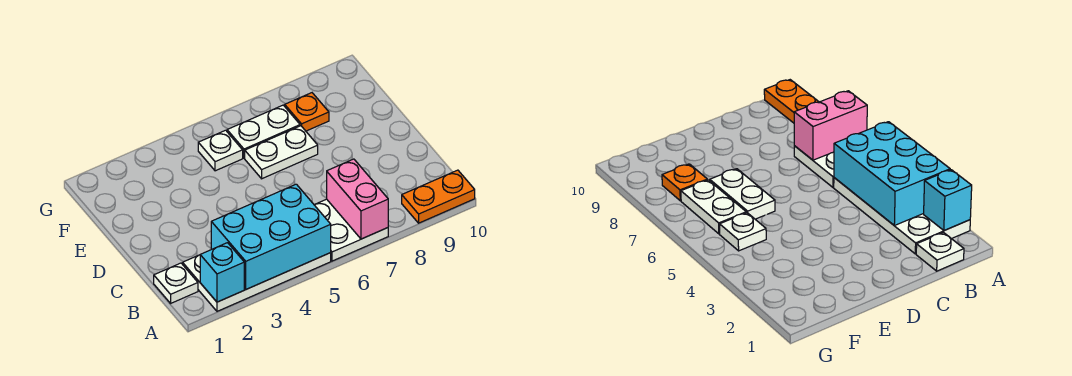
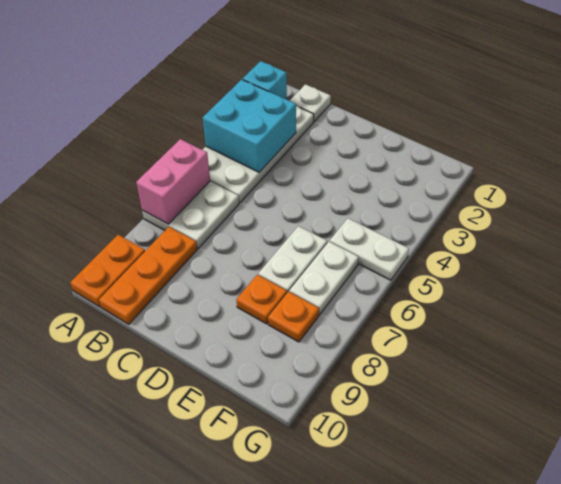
cyan brick A3:B5 level 2 -> cyan brick A3:B4 level 2
pink brick A7:B7 level 2 -> pink brick A6:A7 level 2
none -> orange plate B8:B10 level 1
none -> orange plate E8 level 1
white plate F5 level 1 -> white plate F5:G5 level 1

